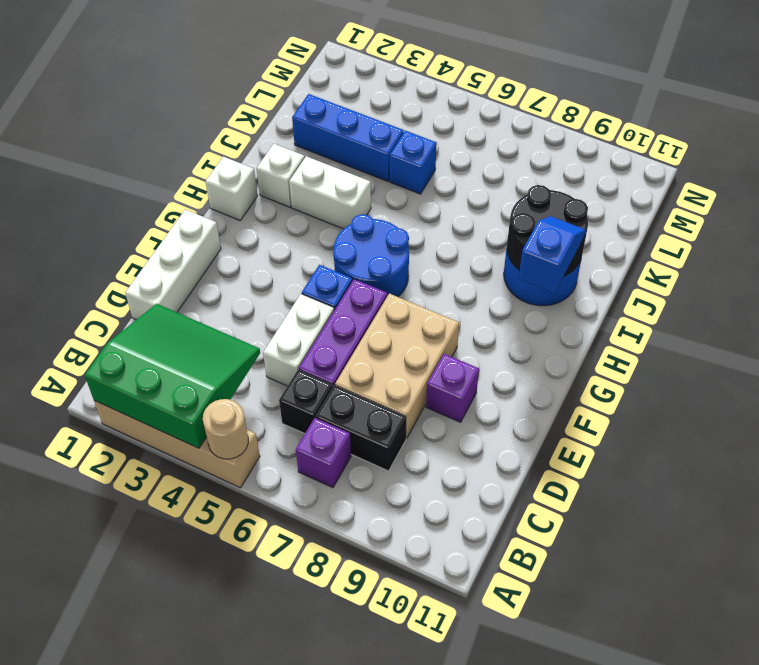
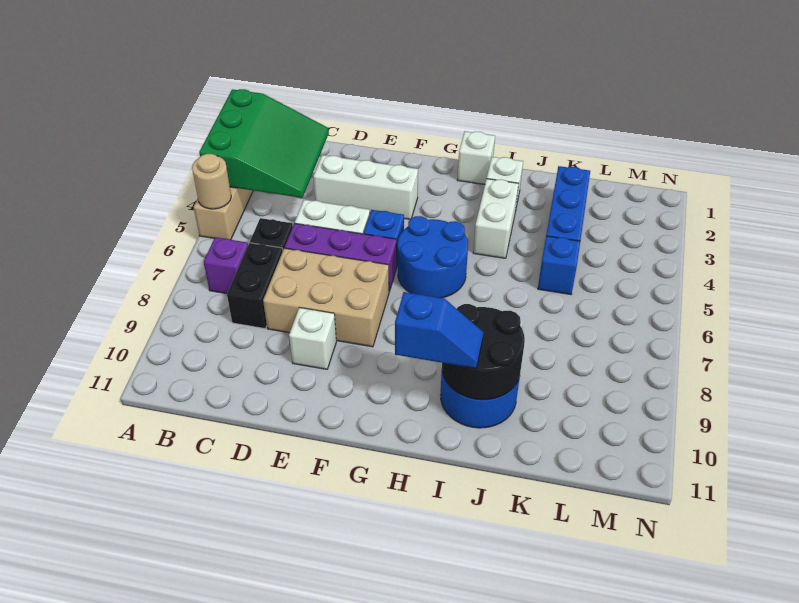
white brick D1:F1 level 1 -> white brick D3:F3 level 1
purple brick E9 level 1 -> white brick E9 level 1

